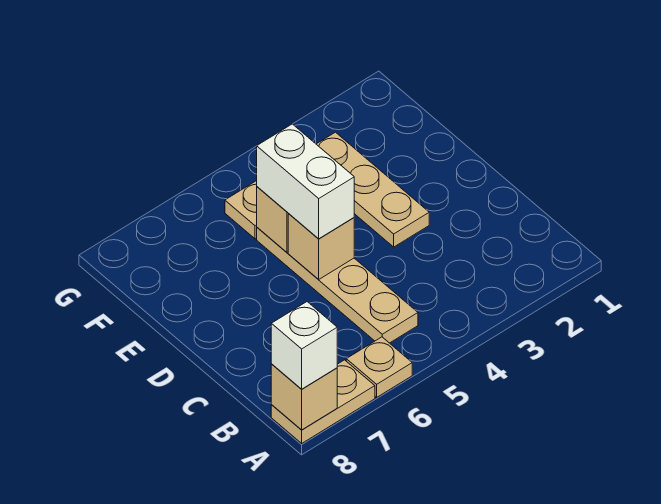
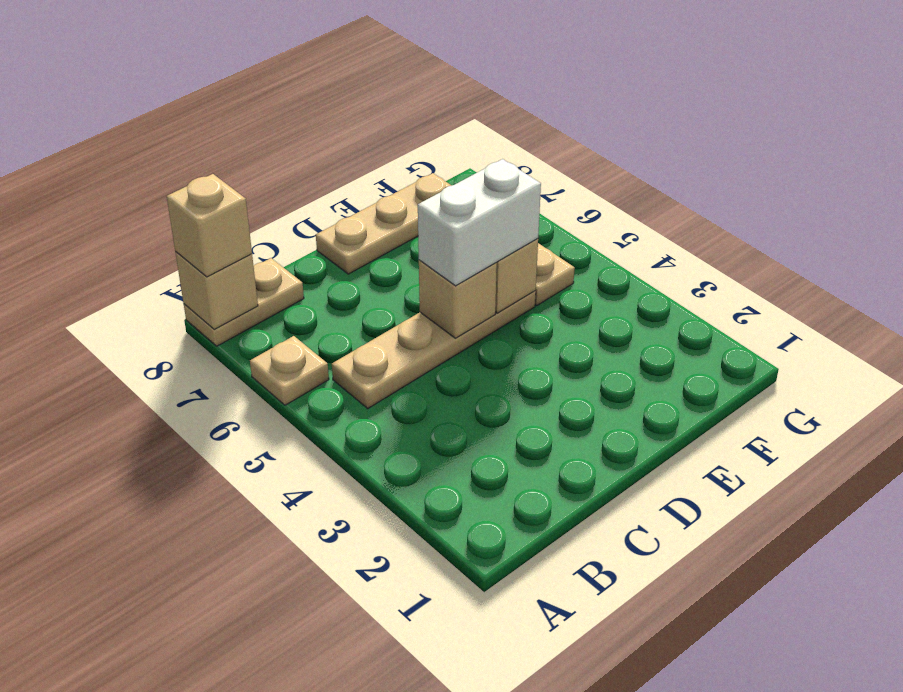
tan plate A7:A8 level 1 -> tan plate A8:B8 level 1
white brick A8 level 3 -> tan brick A8 level 3
tan plate D3:F3 level 1 -> tan plate D8:F8 level 1

